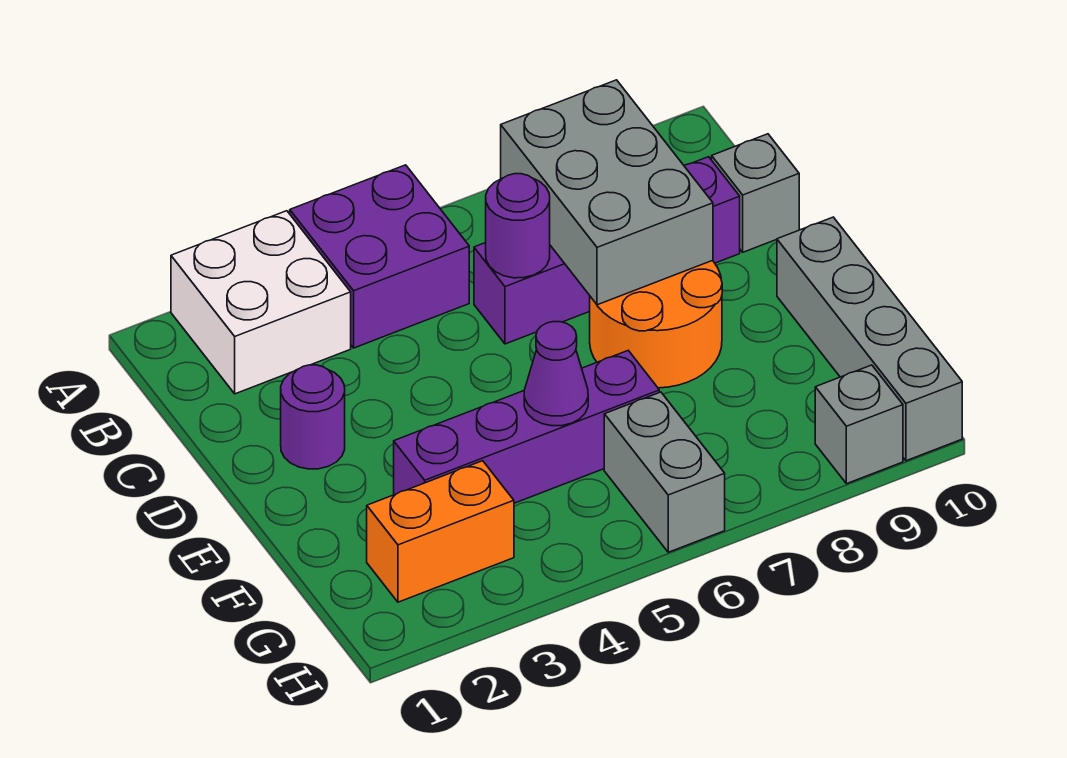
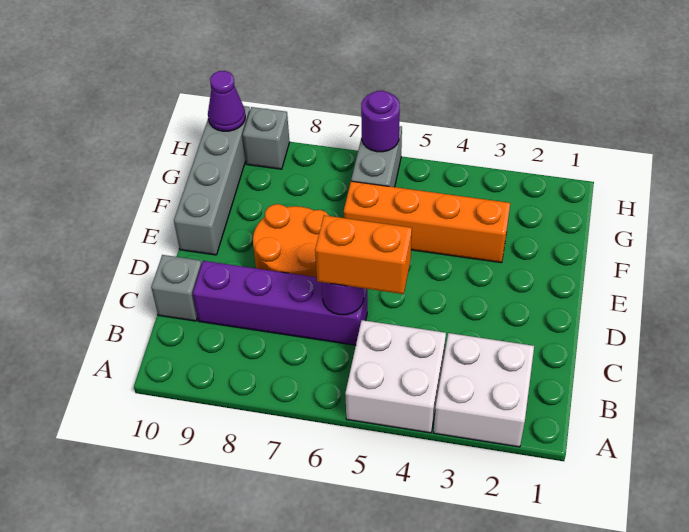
purple brick A4:B5 level 1 -> white brick A4:B5 level 1
grey brick B7:D8 level 2 -> none
purple round brick D2 level 1 -> purple round brick H6 level 2
purple brick F3:F6 level 1 -> orange brick F3:F6 level 1
purple cone F5 level 2 -> purple cone H10 level 2
orange brick G2:G3 level 1 -> orange brick C5:C6 level 3

